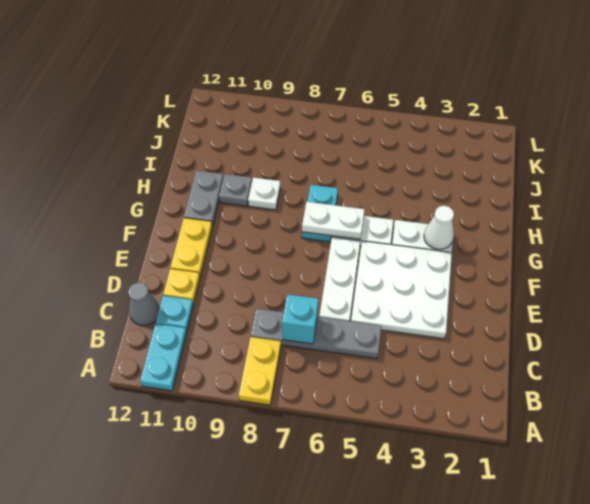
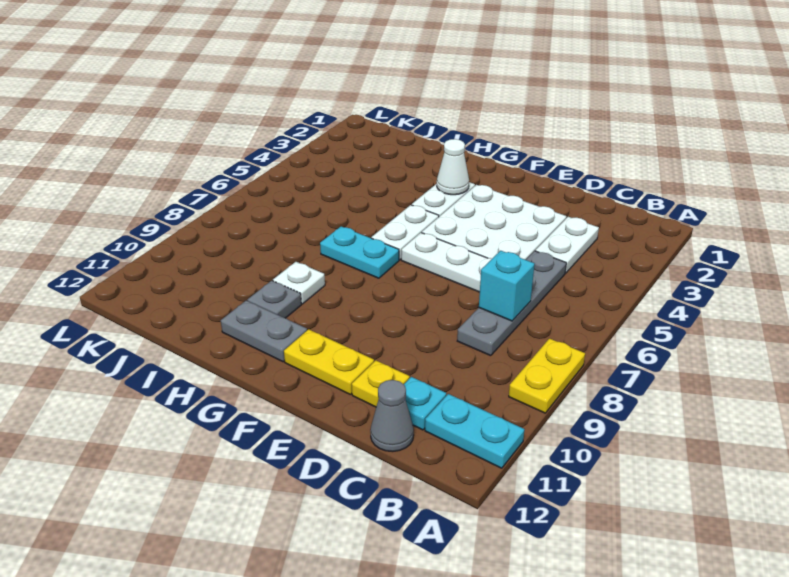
yellow plate A8:B8 level 1 -> yellow plate A8:A9 level 1
white plate G6:G7 level 2 -> white plate C3:C4 level 1

